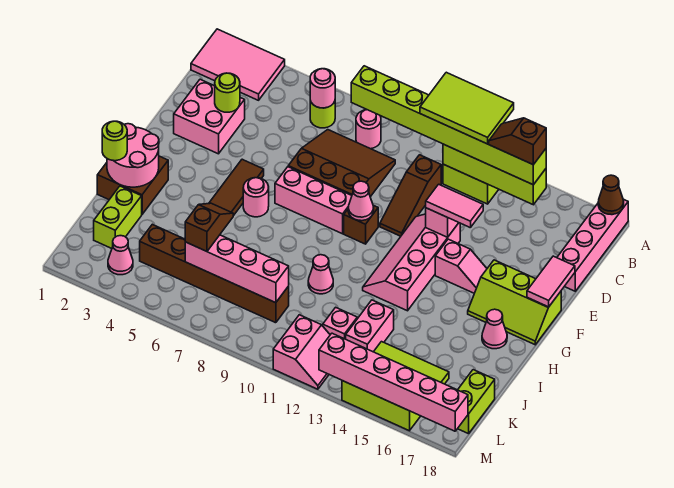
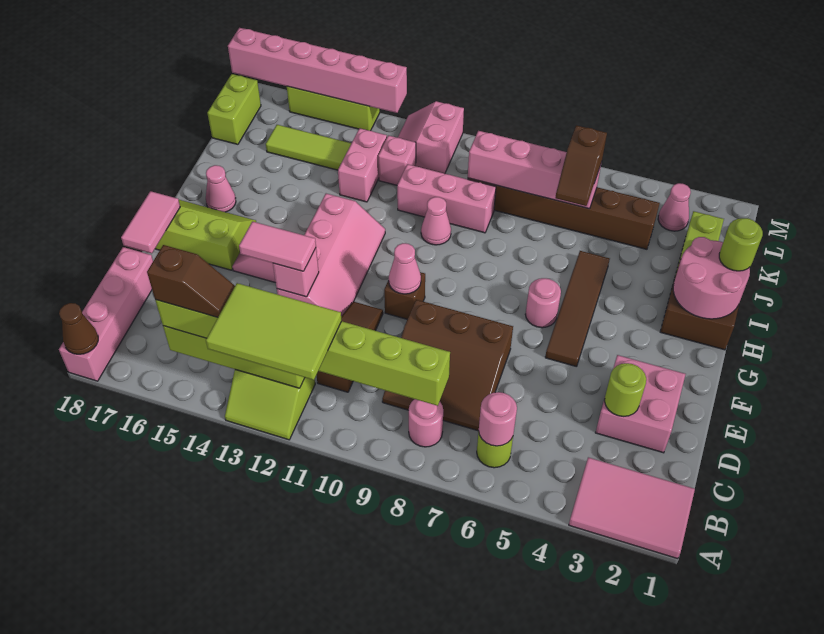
pink brick F7:F9 level 1 -> pink brick J9:J11 level 1

